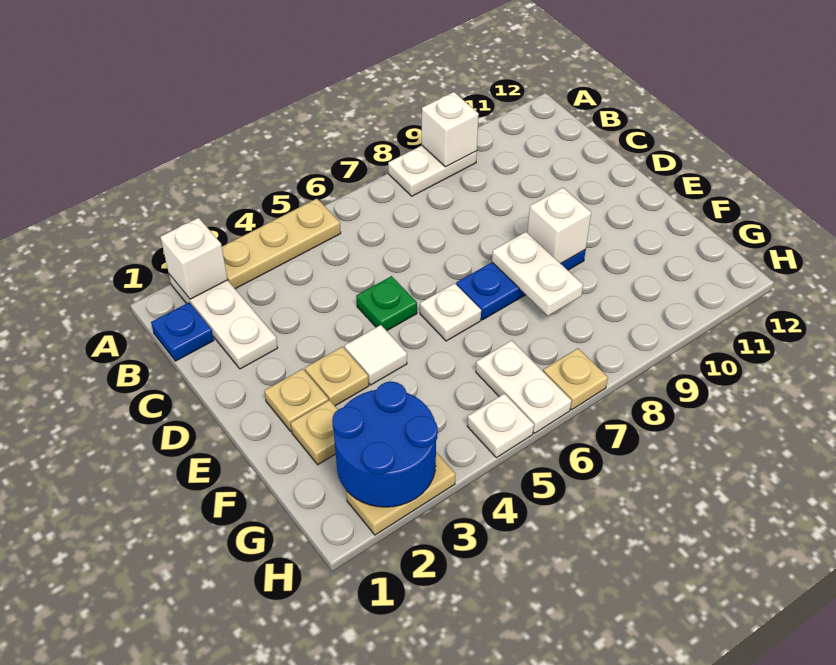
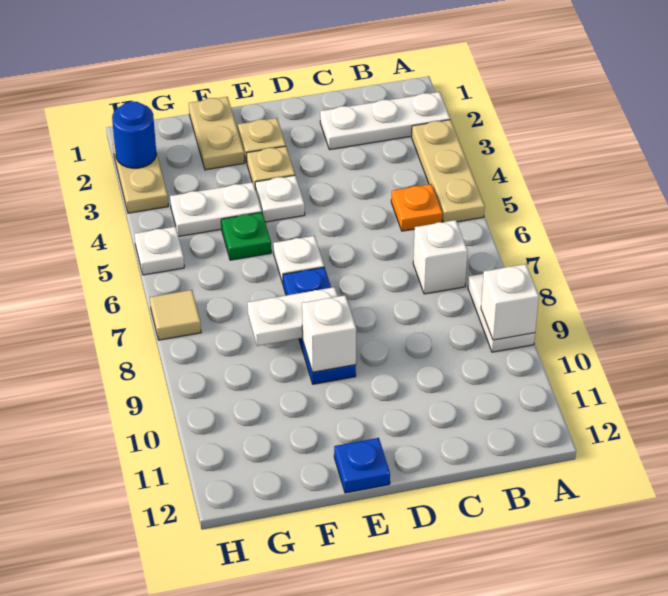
white brick A2 level 2 -> white brick B7 level 1
blue plate B1 level 1 -> blue plate E12 level 1
none -> orange plate B5 level 1
green plate D5 level 1 -> green plate F5 level 1
white tile E4 level 1 -> white plate E4 level 1
tan plate F2 level 1 -> tan plate F1:F2 level 1
blue round brick G2:H3 level 2 -> blue round brick H2 level 2
white plate G6:H6 level 1 -> white plate F4:G4 level 1
tan plate H7 level 1 -> tan tile H7 level 1

